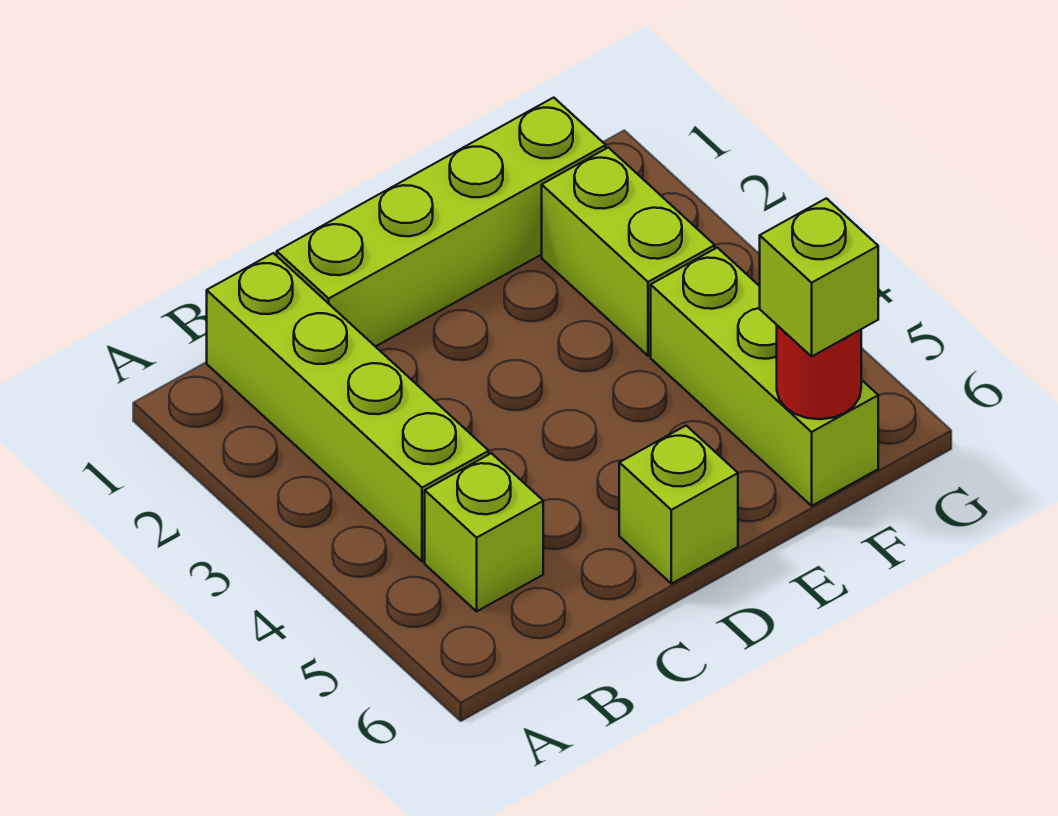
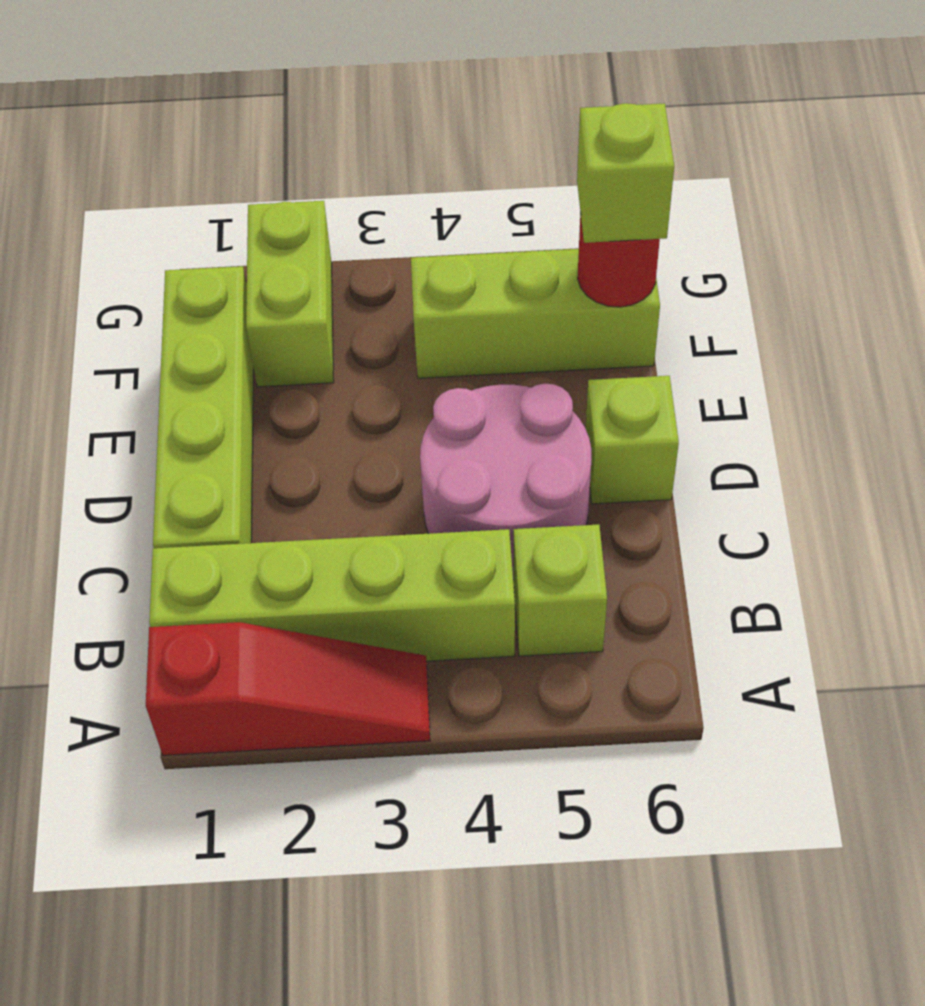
none -> red slope A1:A3 level 1 top 1
none -> pink round brick C4:D5 level 1
lime brick F2:F3 level 1 -> lime brick F2:G2 level 1

